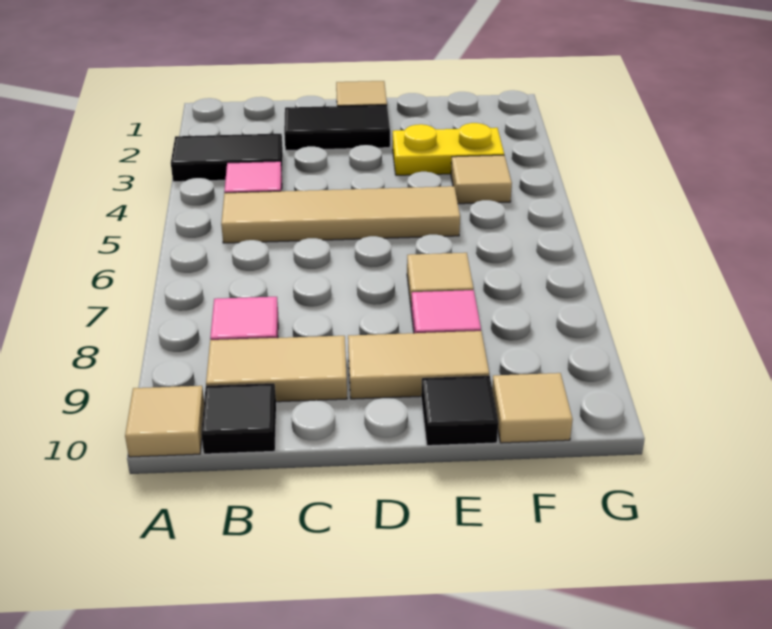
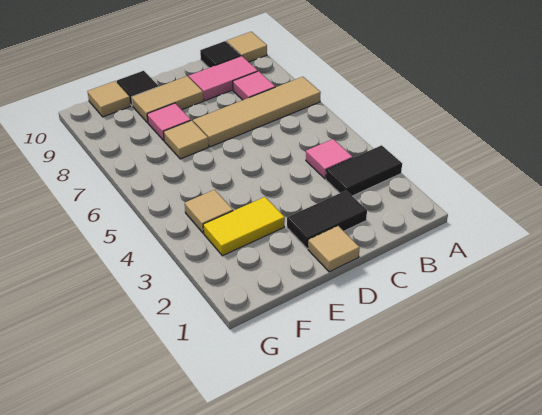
tan tile B5:E5 level 1 -> tan tile A7:D7 level 1
tan tile B9:C9 level 1 -> pink tile B9:C9 level 1
yellow plate E3:F3 level 1 -> yellow tile E3:F3 level 1

